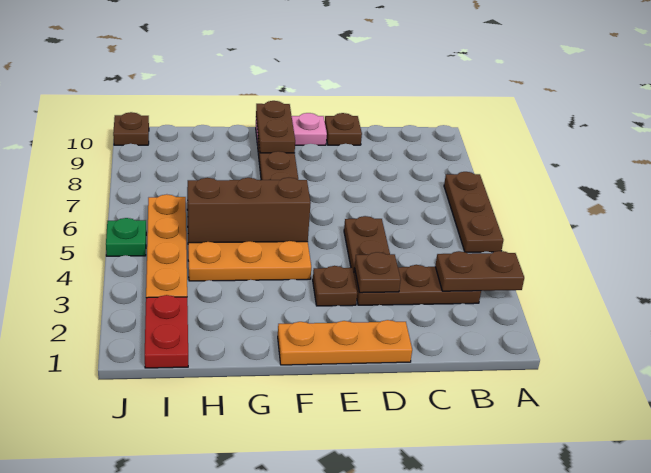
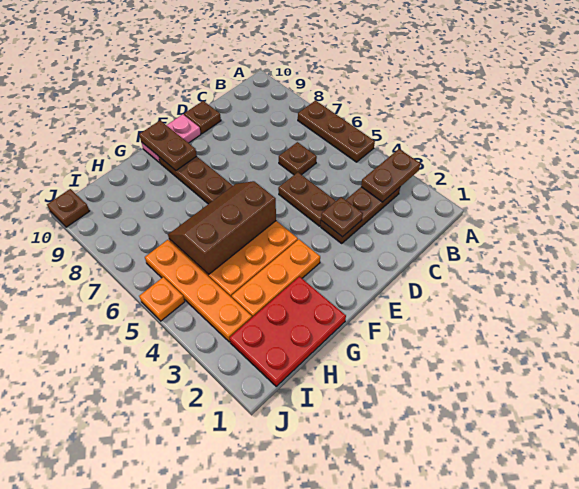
orange plate D1:F1 level 1 -> orange plate F3:H3 level 1
brown plate E3 level 1 -> brown plate C6 level 1
red plate I1:I2 level 1 -> red plate G1:I2 level 1
green plate J5 level 1 -> orange plate J5 level 1

